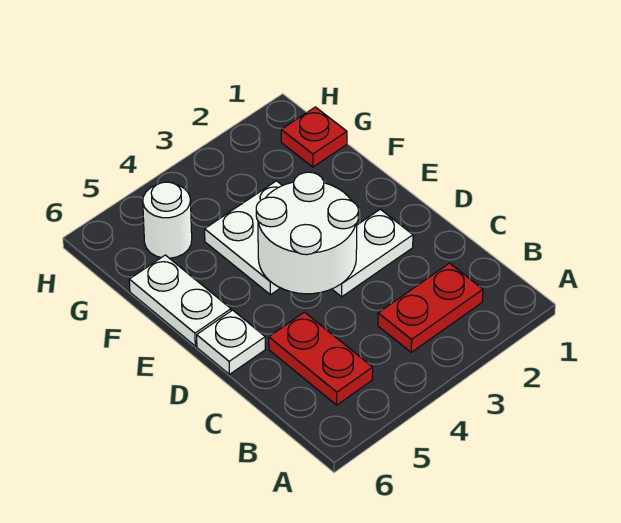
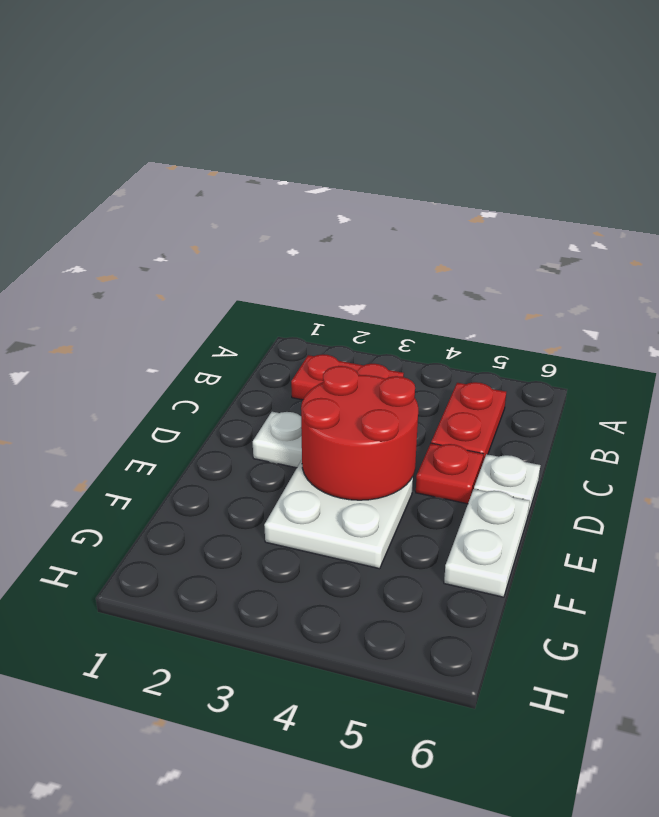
white round brick D3:E4 level 2 -> red round brick D3:E4 level 2
red plate G1 level 1 -> red plate D5 level 1
white round brick G5 level 1 -> none

